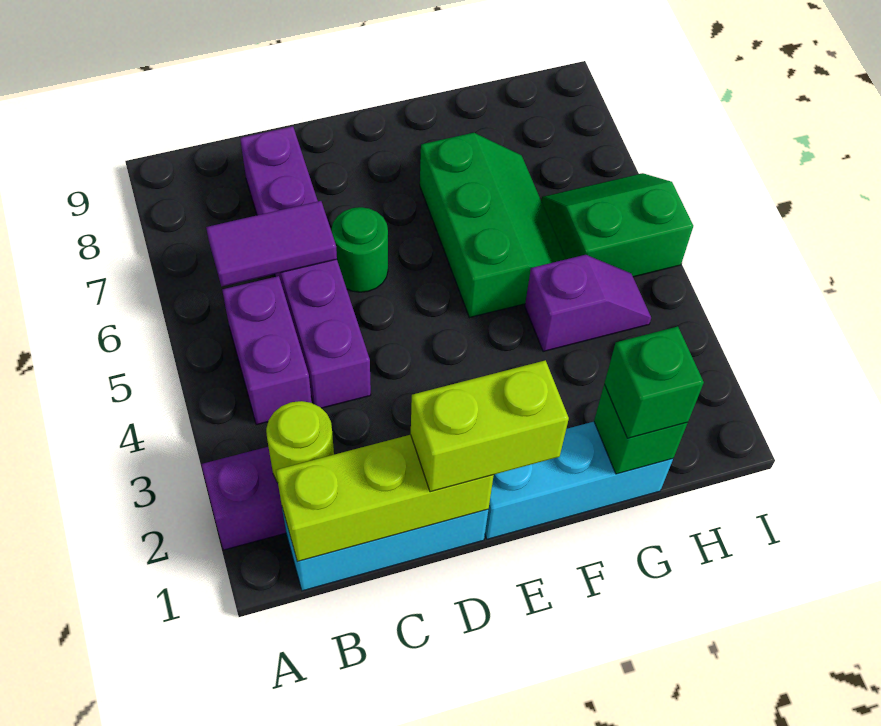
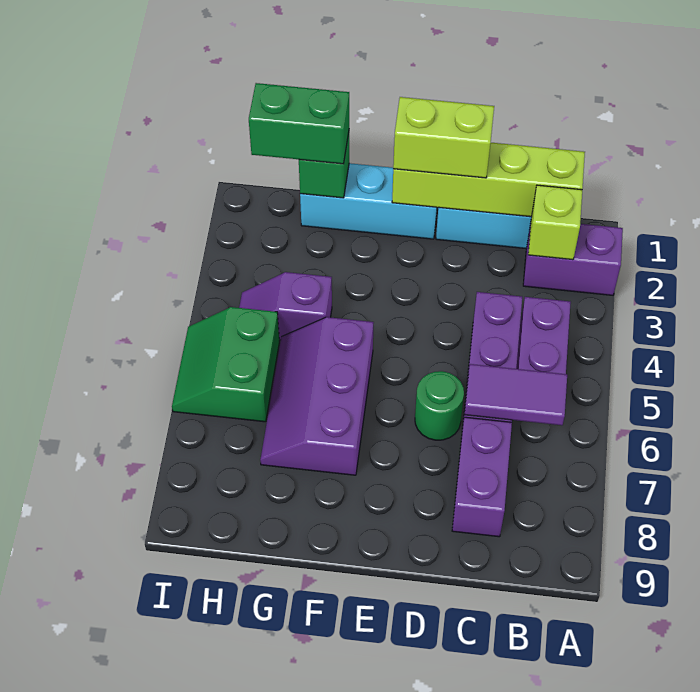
lime brick B1:D1 level 2 -> lime brick B1:E1 level 2
lime round brick B2 level 2 -> lime brick B2 level 2
green slope F5:G7 level 1 top F -> purple slope F5:G7 level 1 top F
green brick G1 level 3 -> green brick G1:H1 level 3
green slope H5:I6 level 1 top 5 -> green slope H5:I6 level 1 top H

